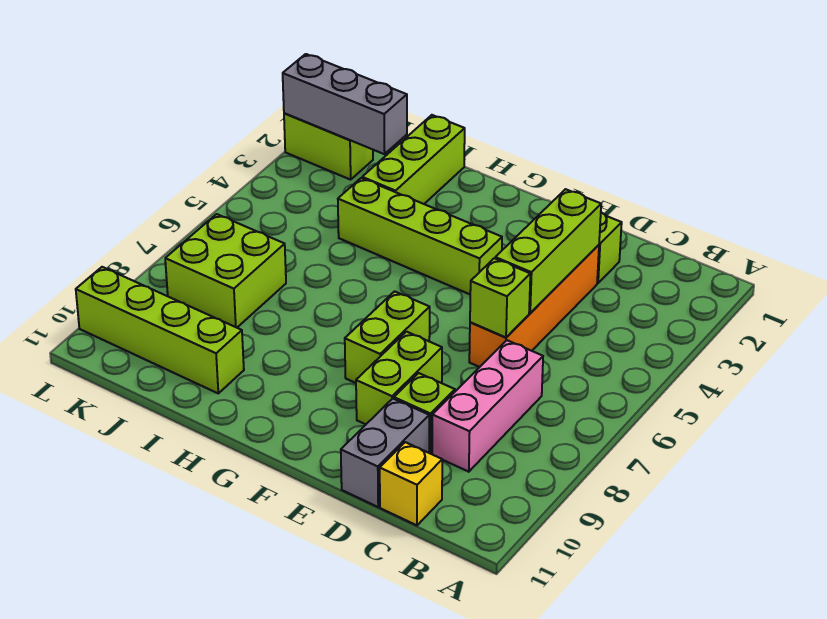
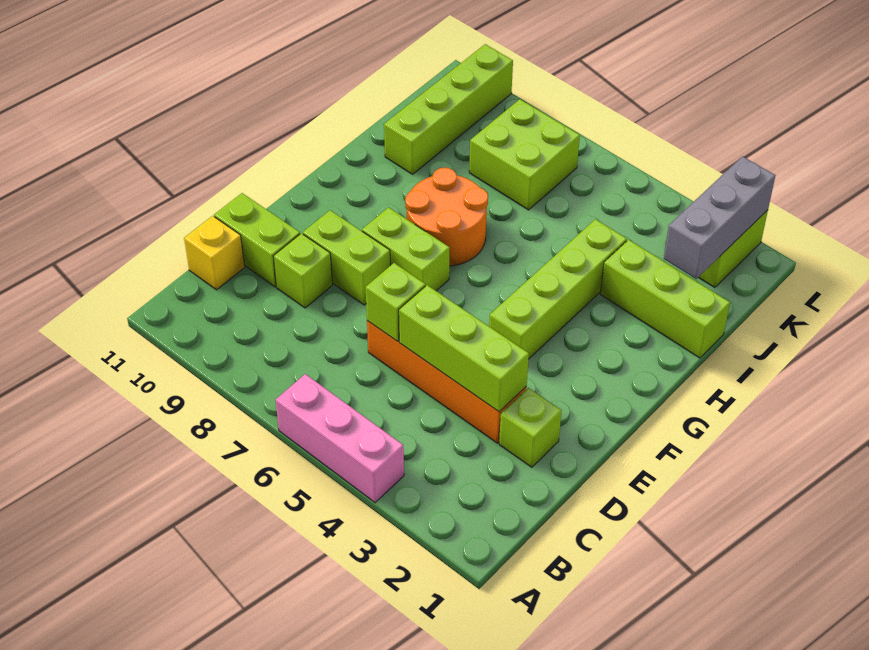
pink brick C7:C9 level 1 -> pink brick A4:A6 level 1
grey brick D10:D11 level 1 -> lime brick D10:D11 level 1
none -> orange round brick G7:H8 level 1

